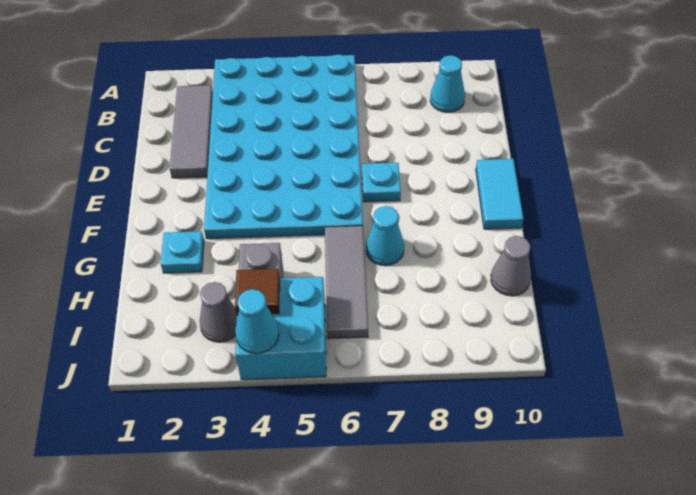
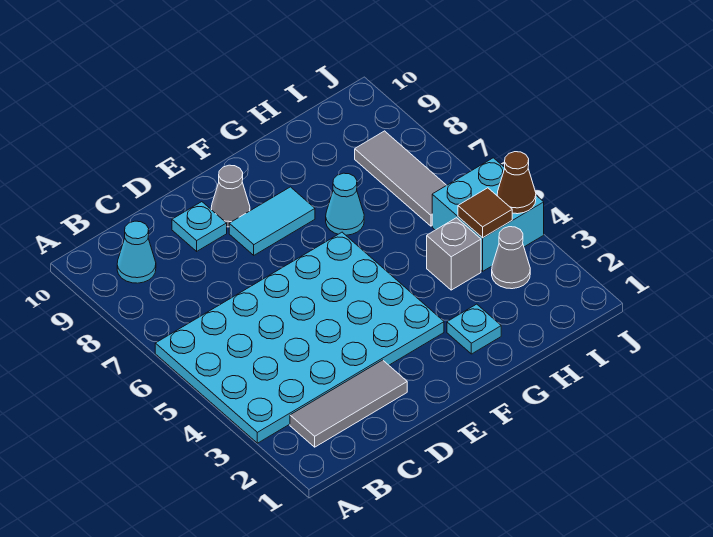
cyan plate E7 level 1 -> cyan plate D9 level 1
cyan tile E10:F10 level 1 -> cyan tile E8:F8 level 1
grey tile G6:I6 level 1 -> grey tile I6:I8 level 1
grey cone H10 level 1 -> grey cone E9 level 1
cyan cone J4 level 2 -> brown cone J4 level 2

